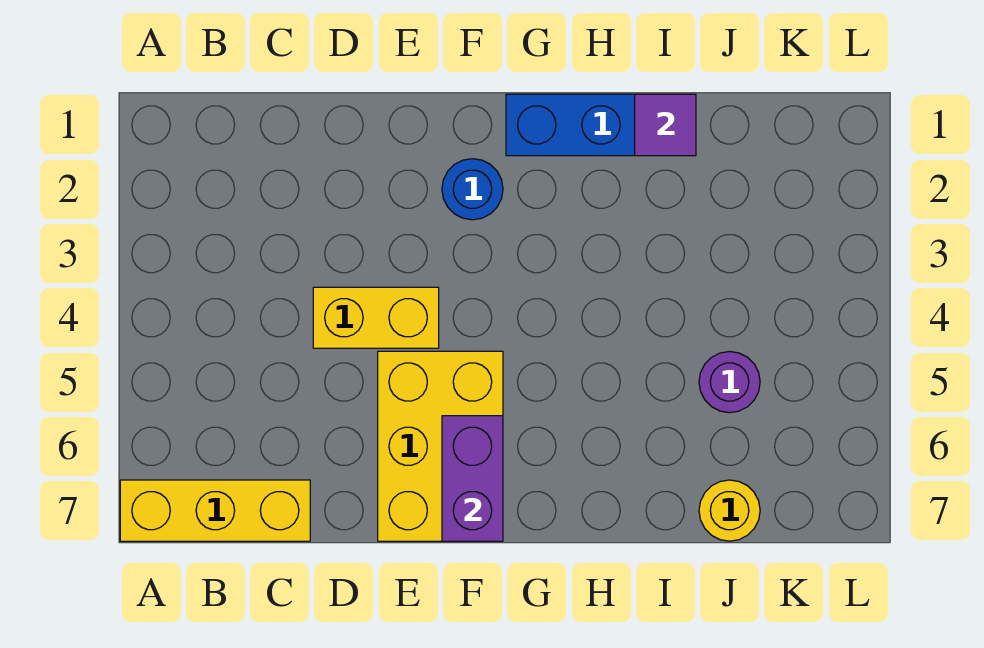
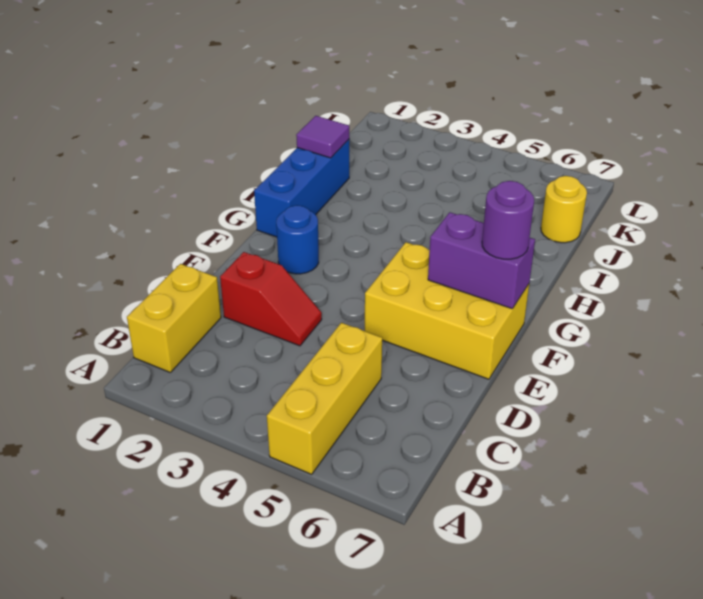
yellow brick A7:C7 level 1 -> yellow brick A5:C5 level 1
none -> red slope D2:D3 level 1 top 2
yellow brick D4:E4 level 1 -> yellow brick B1:C1 level 1
purple round brick J5 level 1 -> purple round brick F7 level 3

